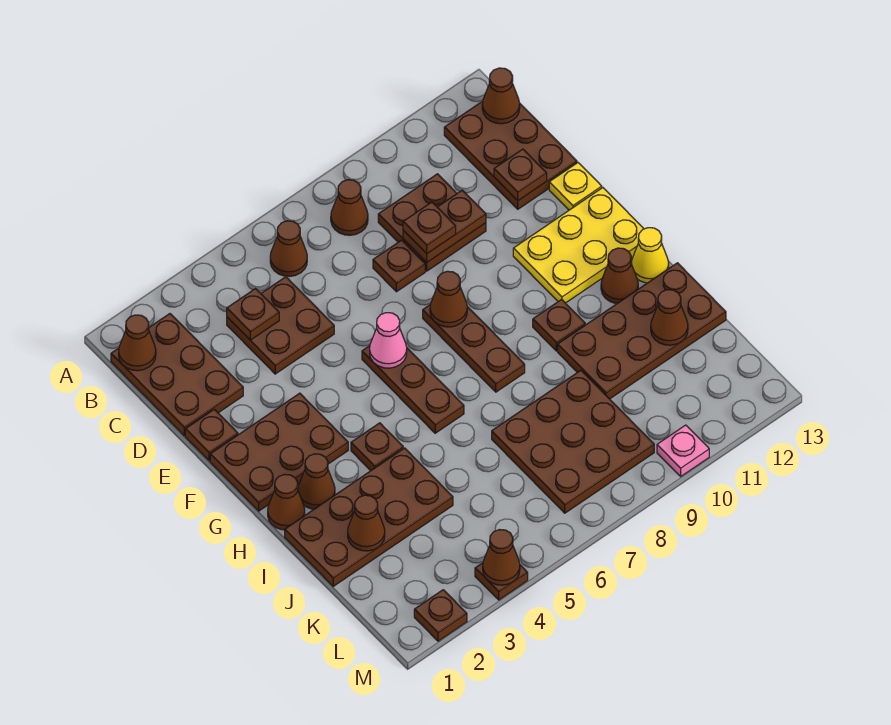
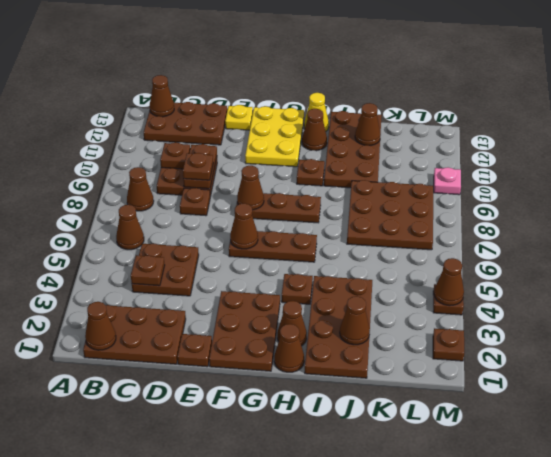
brown plate D12 level 2 -> brown plate C10 level 2
pink cone F6 level 2 -> brown cone F6 level 2

